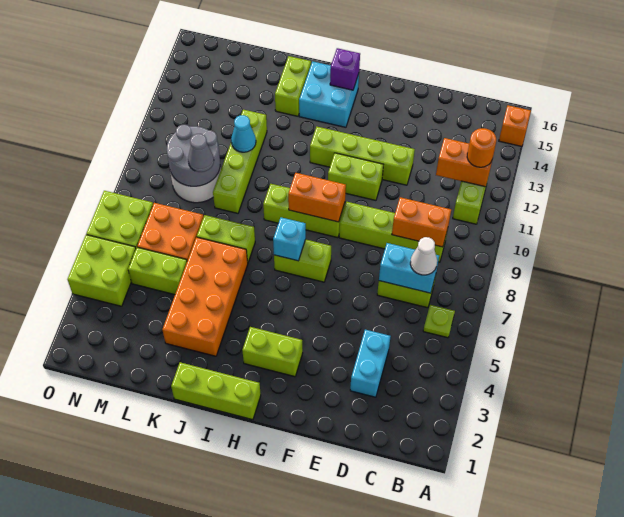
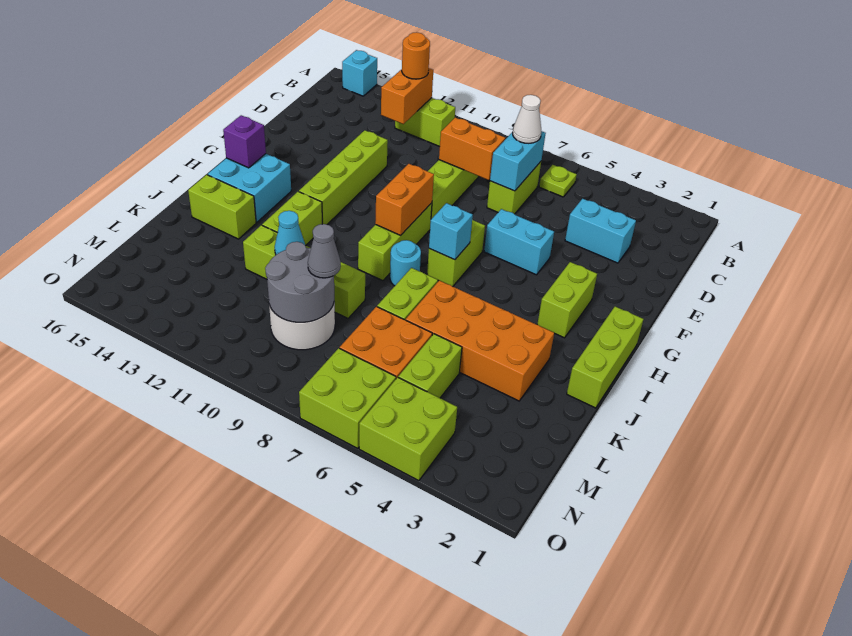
orange brick A15 level 1 -> cyan brick A15 level 1
orange brick C9:D9 level 2 -> orange brick D8:D9 level 2
none -> cyan brick F5:F6 level 1
lime brick F11:G11 level 1 -> lime brick I12:J12 level 1
none -> cyan round brick I8 level 1

